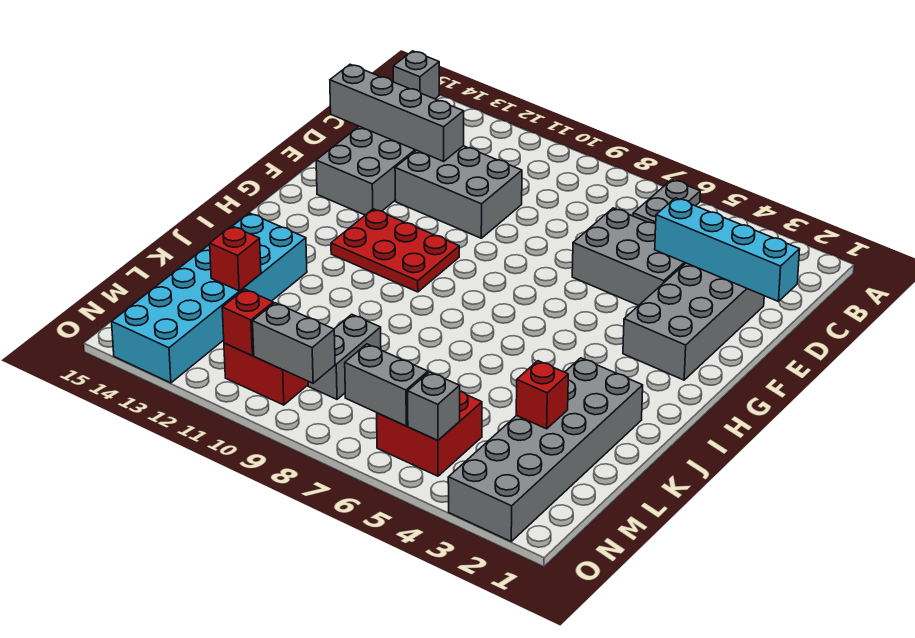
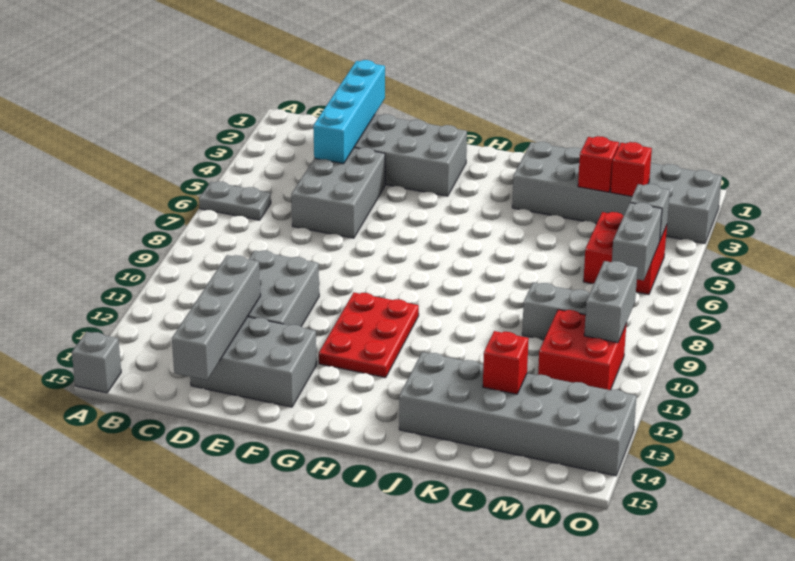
cyan brick J13:O14 level 1 -> grey brick J13:O14 level 1
red brick N11 level 2 -> red brick M3 level 2

